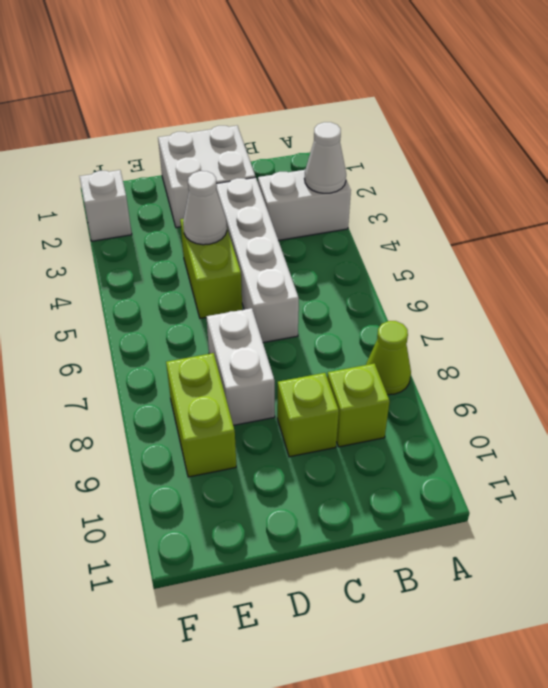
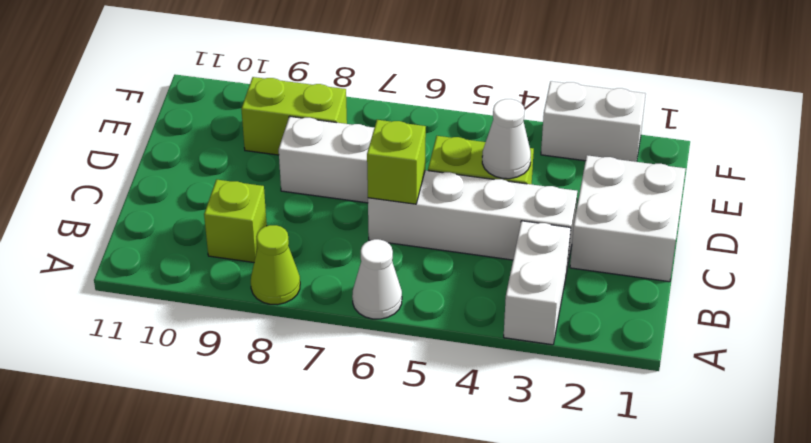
white cone A3 level 2 -> white cone A6 level 1
lime brick C9 level 1 -> lime brick C6 level 2
white brick F2 level 1 -> white brick F2:F3 level 1

